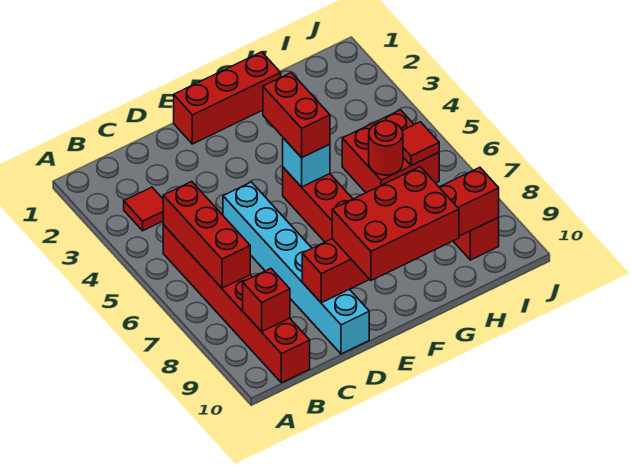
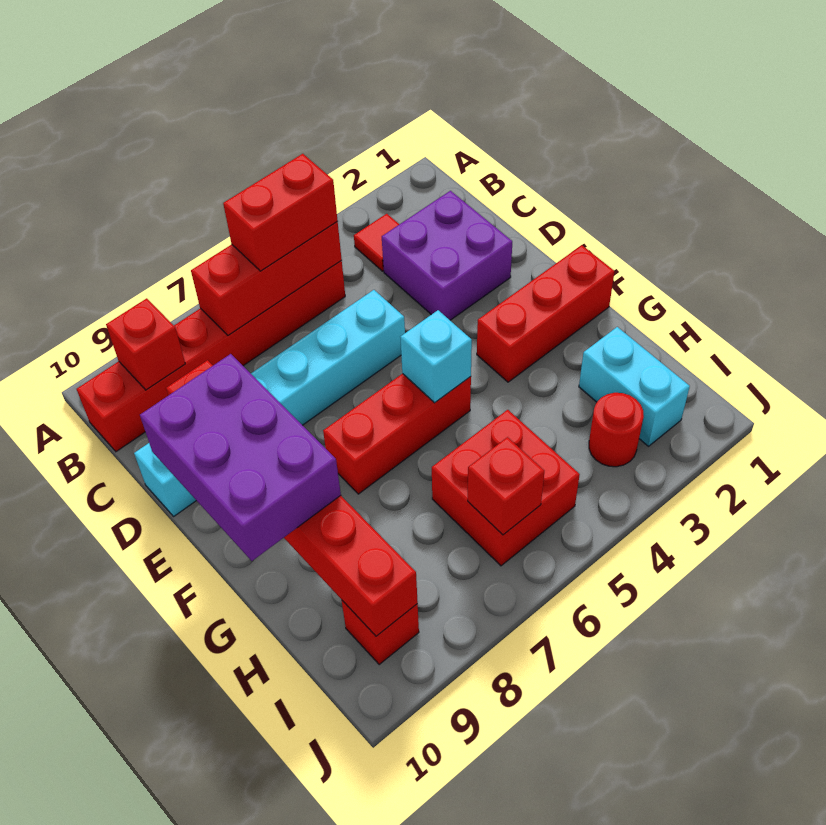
none -> purple brick C2:D3 level 1
red brick E1:G1 level 1 -> red brick F1:F3 level 1
red brick E9:G10 level 3 -> purple brick E9:G10 level 3
red brick F4:F5 level 3 -> red brick B5:B6 level 3
none -> cyan brick H2:I2 level 1
red round brick H6 level 2 -> red round brick I3 level 1
red tile I6 level 2 -> red brick I6 level 2

